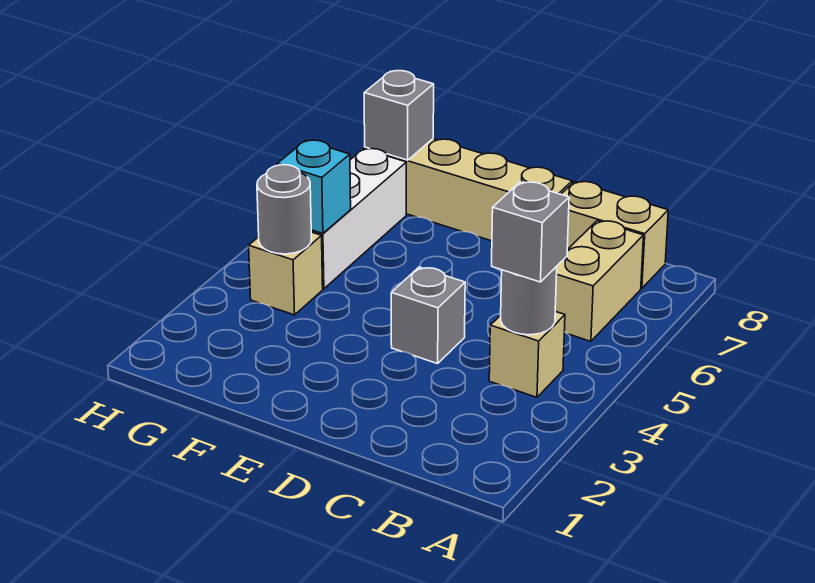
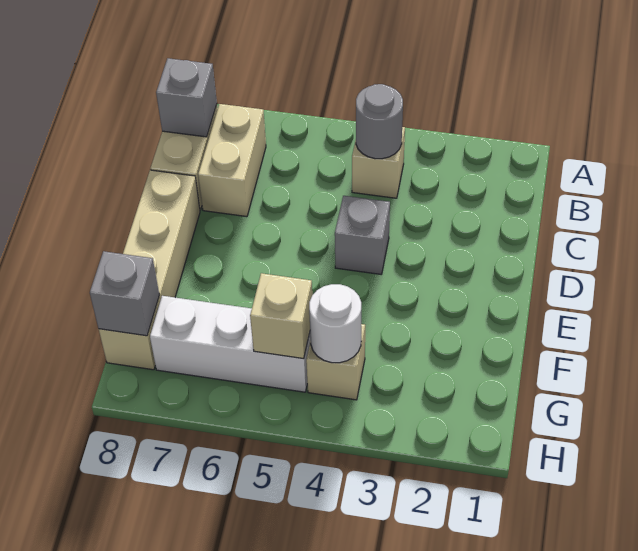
grey brick B4 level 3 -> grey brick B8 level 2
tan brick B6:B7 level 1 -> tan brick B7:C7 level 1
grey round brick G4 level 2 -> white round brick G4 level 2
cyan brick G5 level 2 -> tan brick G5 level 2

